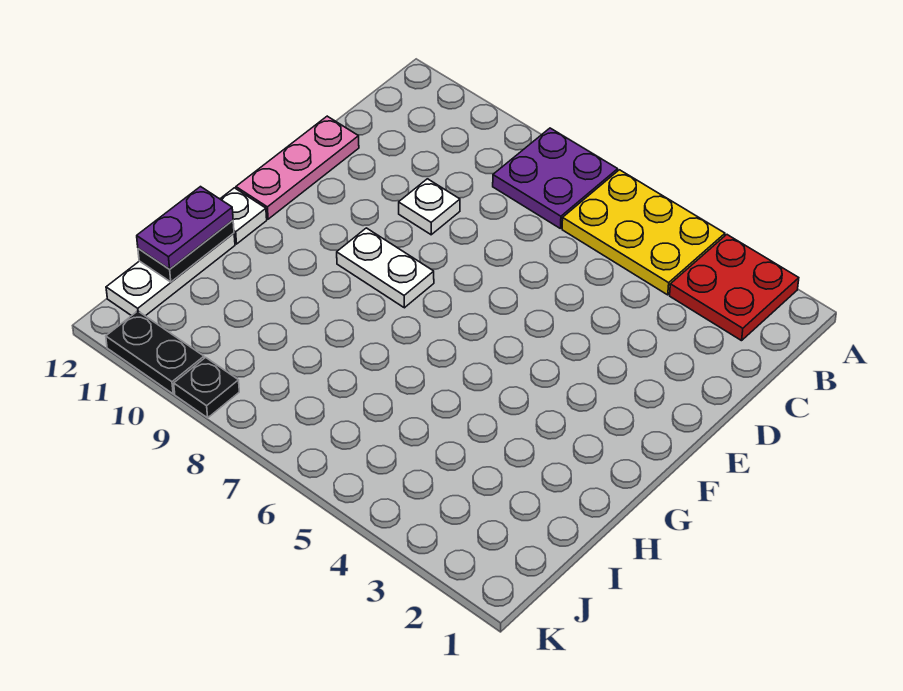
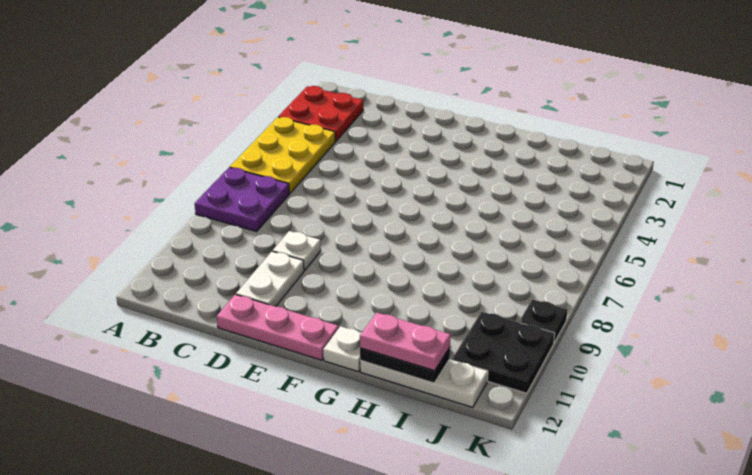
white plate F8:F9 level 1 -> white plate D10:D11 level 1
purple plate H12:I12 level 3 -> pink plate H12:I12 level 3
black plate K10:K11 level 1 -> black plate J10:K11 level 1

